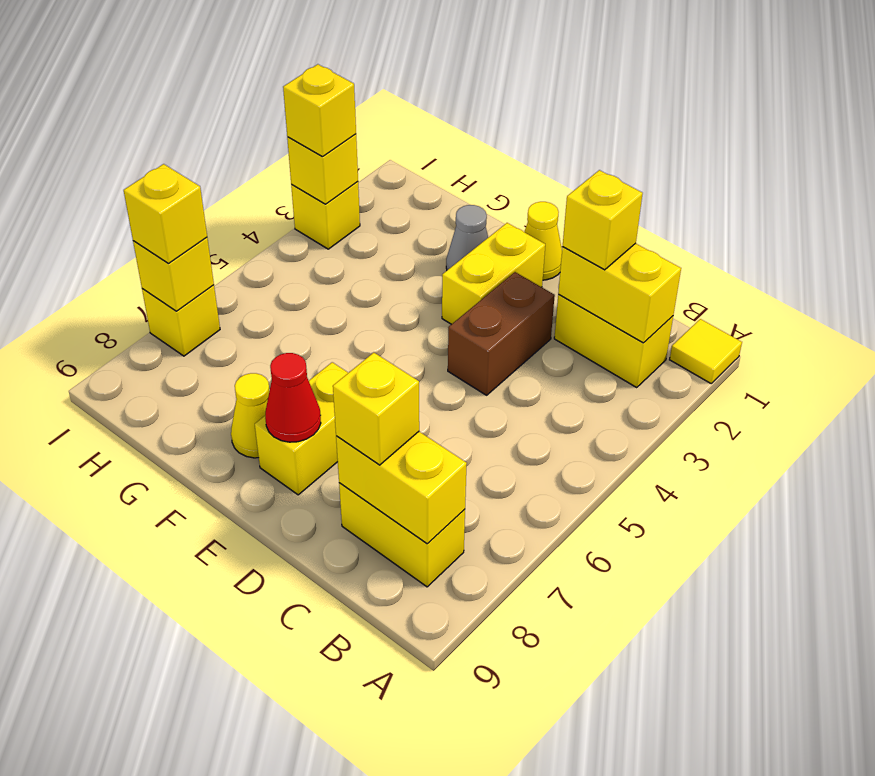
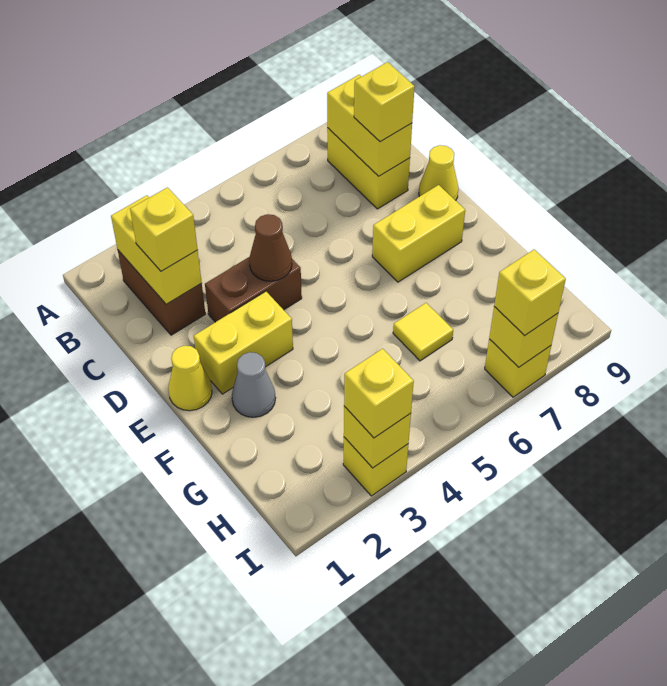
yellow tile A1 level 1 -> yellow tile G6 level 1
yellow brick B2:C2 level 1 -> brown brick B2:C2 level 1
none -> brown cone D4 level 2
red cone E8 level 2 -> none
yellow cone F8 level 1 -> yellow cone D9 level 1

